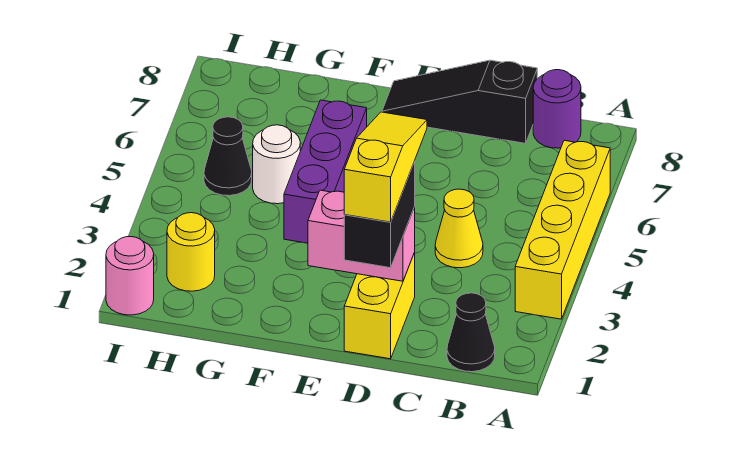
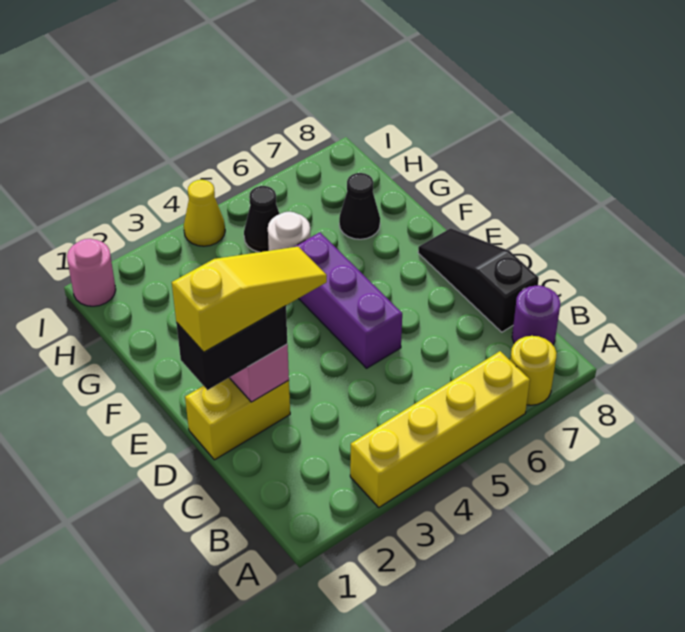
black cone B1 level 1 -> black cone G7 level 1
yellow cone C4 level 1 -> yellow cone I4 level 1
purple brick F4:F6 level 1 -> purple brick D5:F5 level 1
yellow round brick H2 level 1 -> yellow round brick A7 level 1

